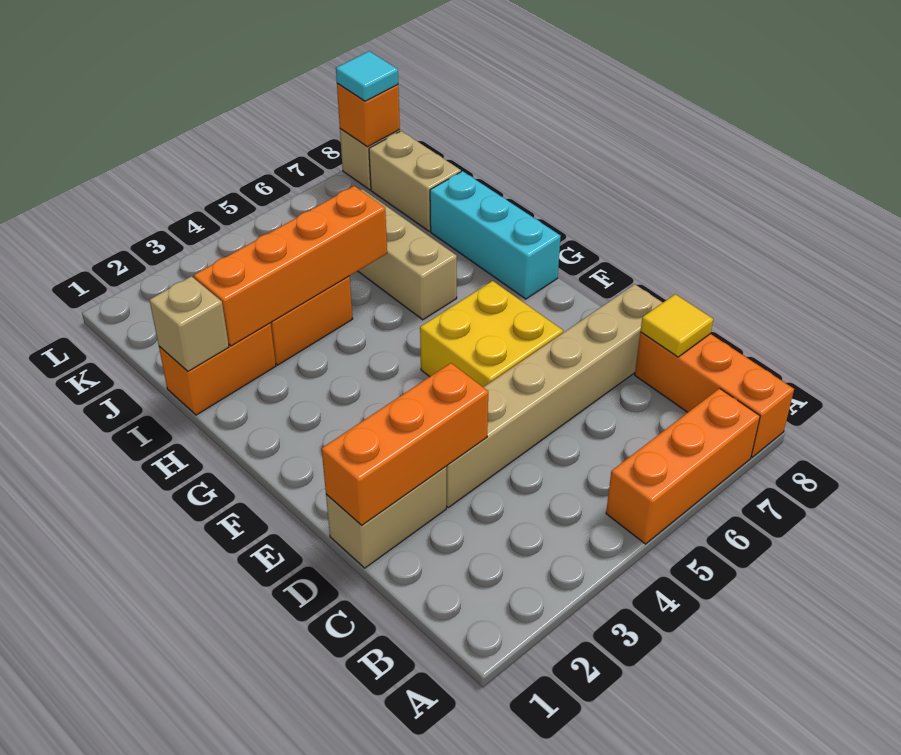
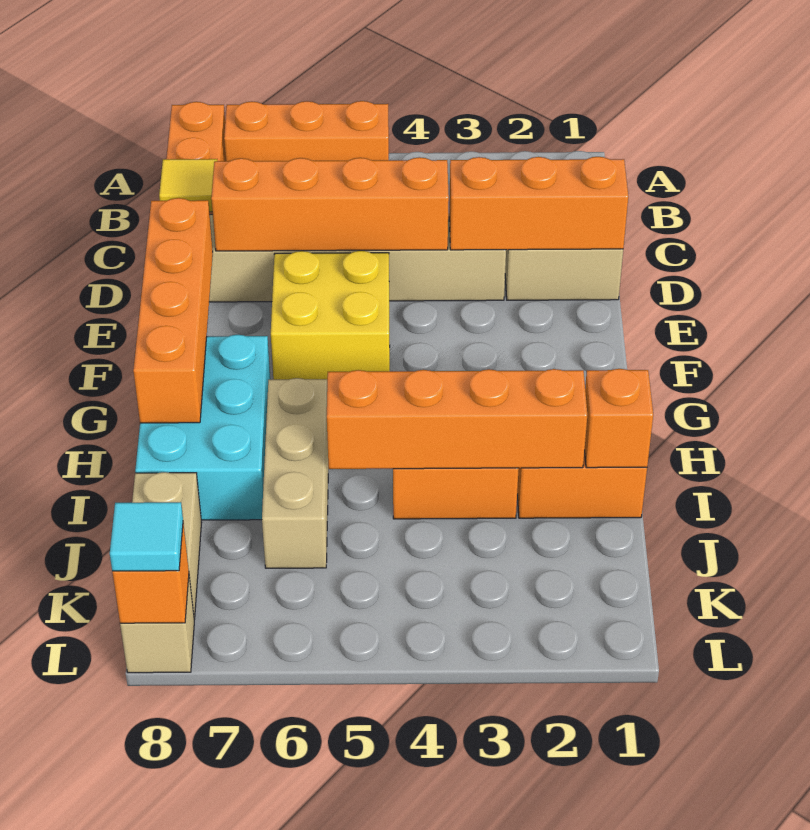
none -> orange brick D4:D7 level 2
none -> orange brick E8:H8 level 2
cyan brick G8:I8 level 1 -> cyan brick G7:I8 level 1
tan brick I1 level 2 -> orange brick I1 level 2

